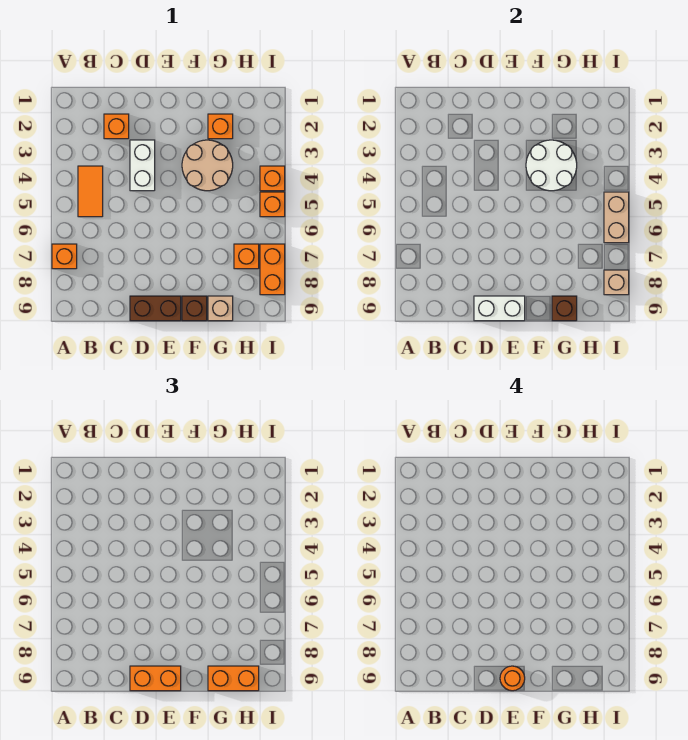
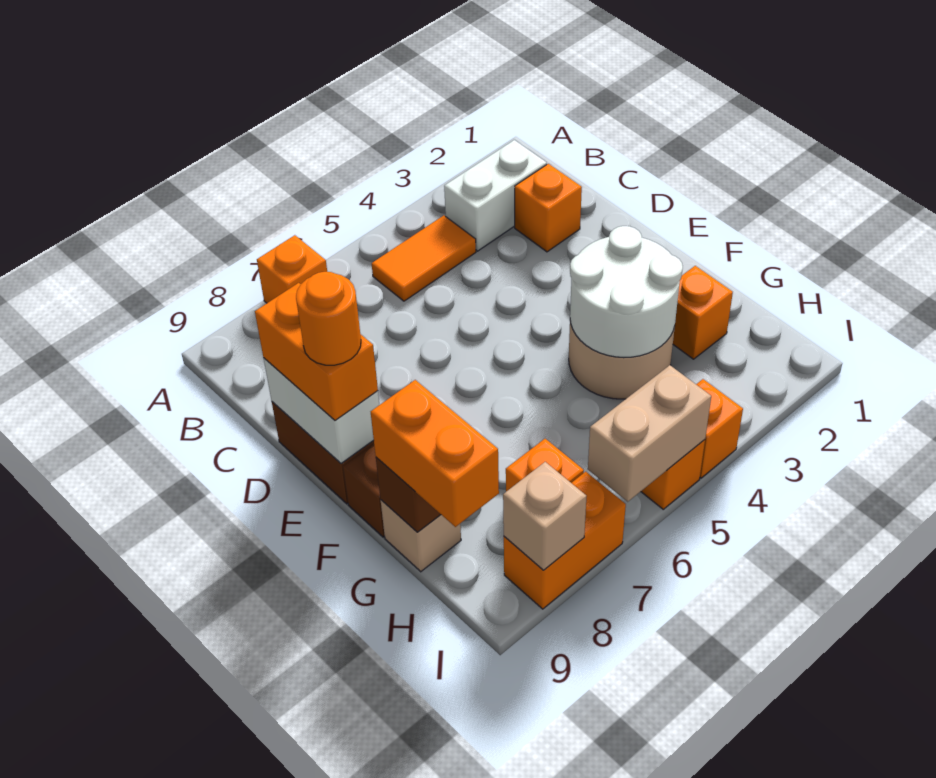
white brick D3:D4 level 1 -> white brick B2:B3 level 1

